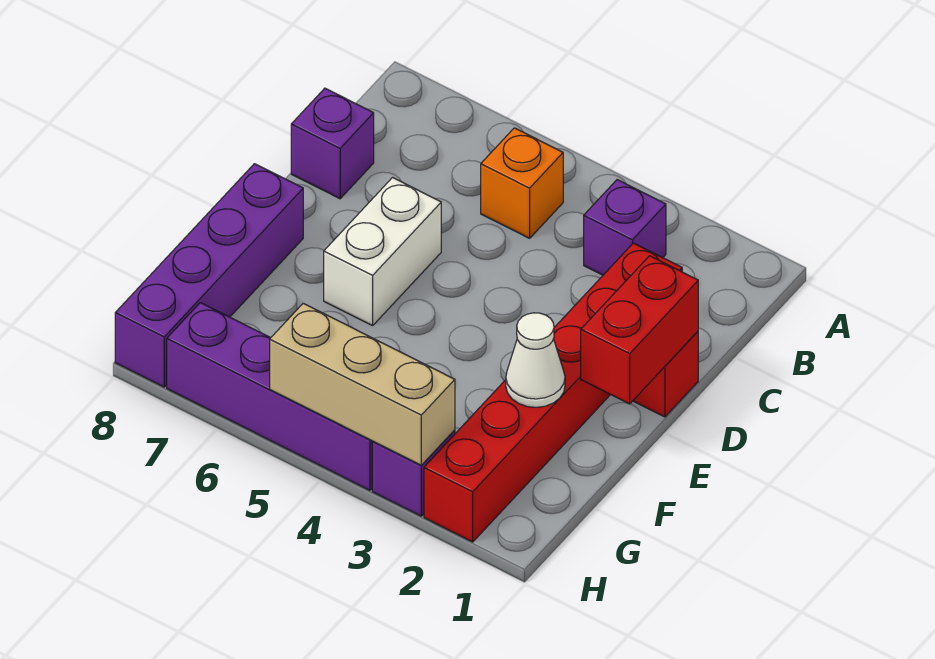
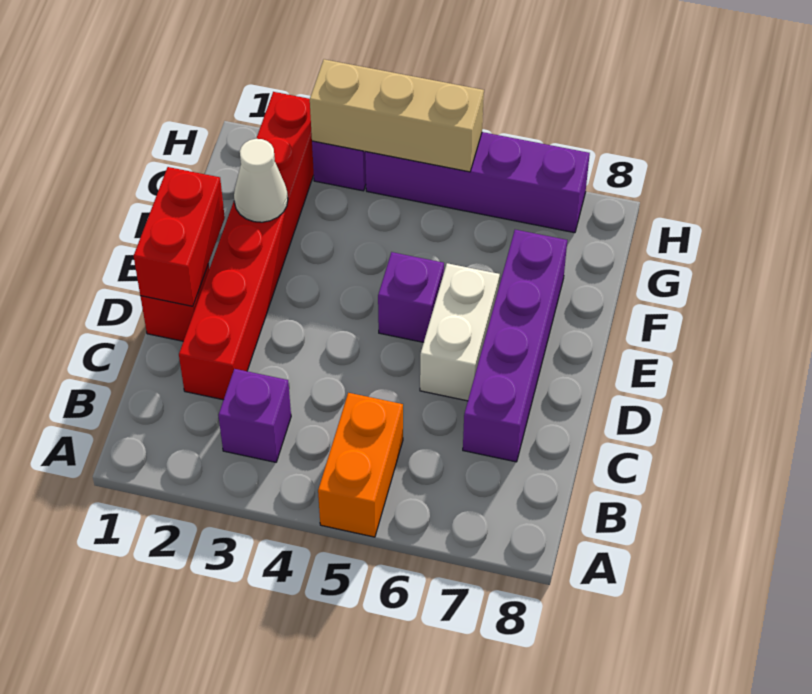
orange brick B5 level 1 -> orange brick A5:B5 level 1
purple brick C8 level 1 -> purple brick E5 level 1
purple brick E8:H8 level 1 -> purple brick C7:F7 level 1

